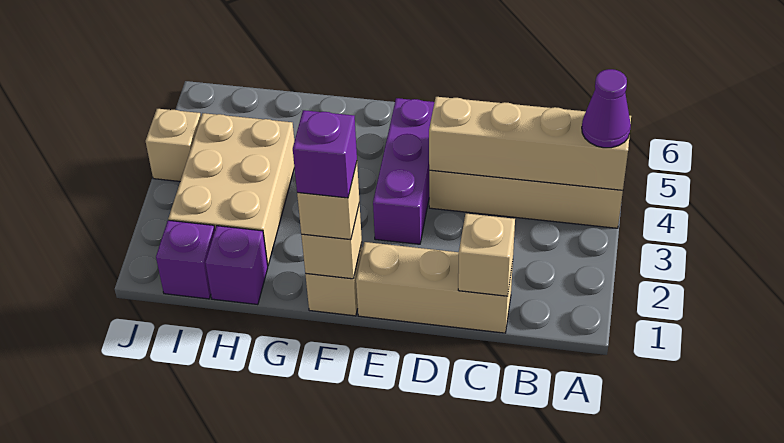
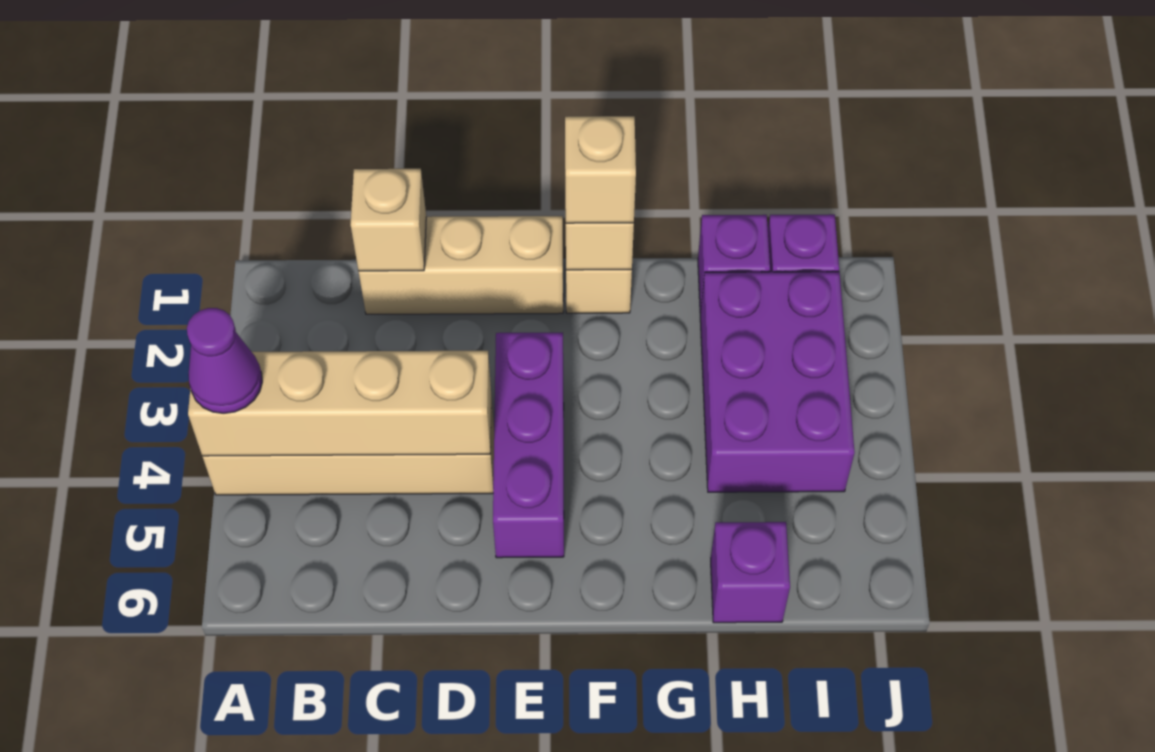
purple brick F1 level 4 -> purple brick H6 level 1
tan brick H2:I4 level 1 -> purple brick H2:I4 level 1
tan brick J4 level 1 -> none

